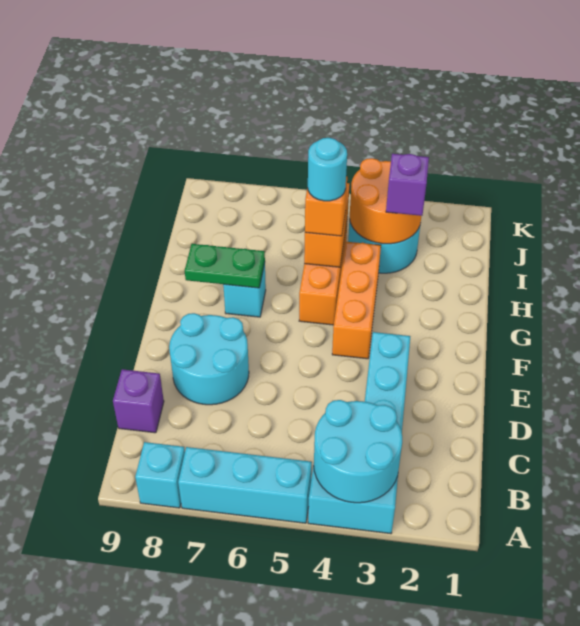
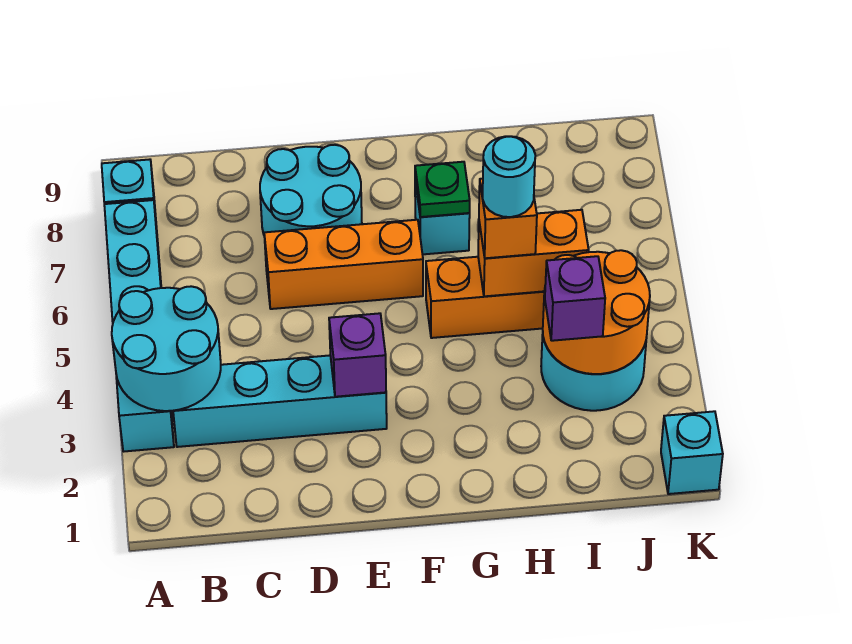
purple brick C9 level 1 -> purple brick E3 level 2
orange brick F4:H4 level 1 -> orange brick D6:F6 level 1
green plate G7:G8 level 2 -> green plate G7 level 2
none -> cyan brick K1 level 1

